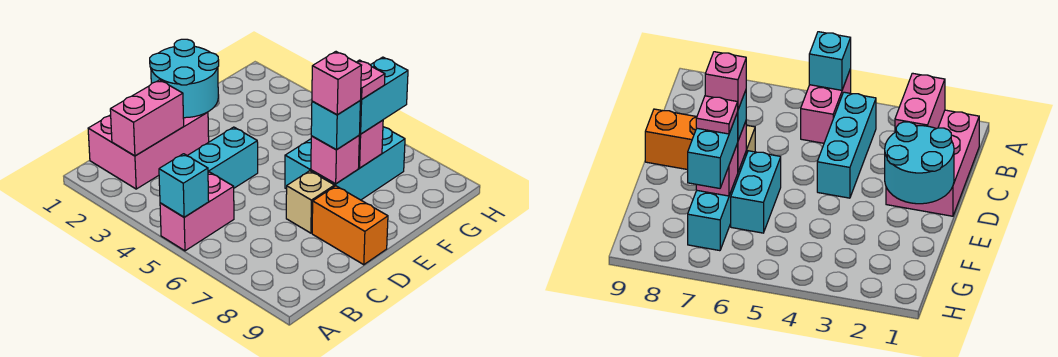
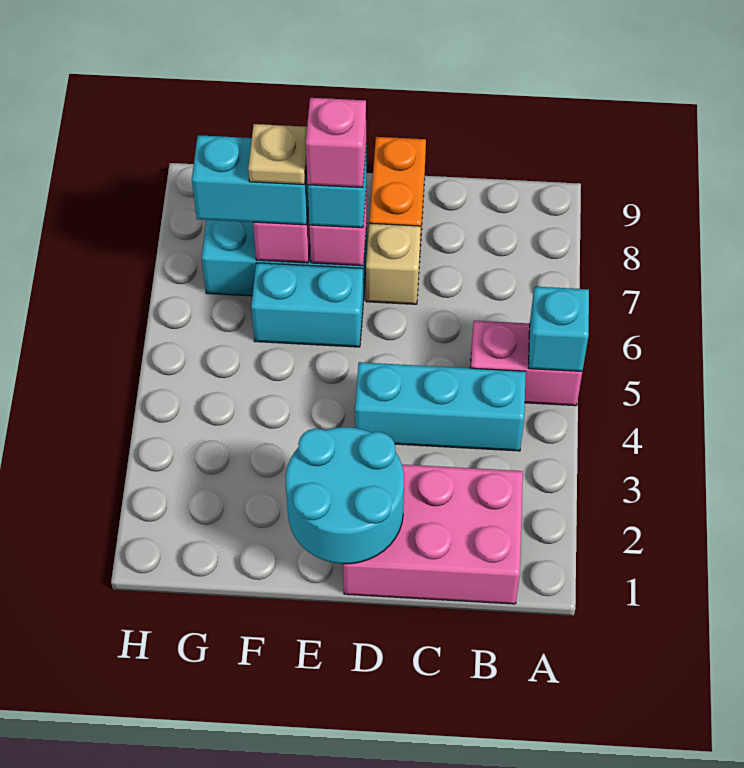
pink brick B2:C2 level 2 -> none
pink plate F7 level 4 -> tan plate F7 level 4

